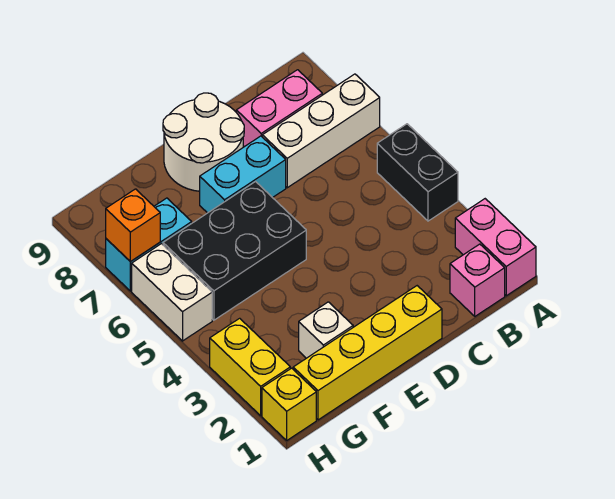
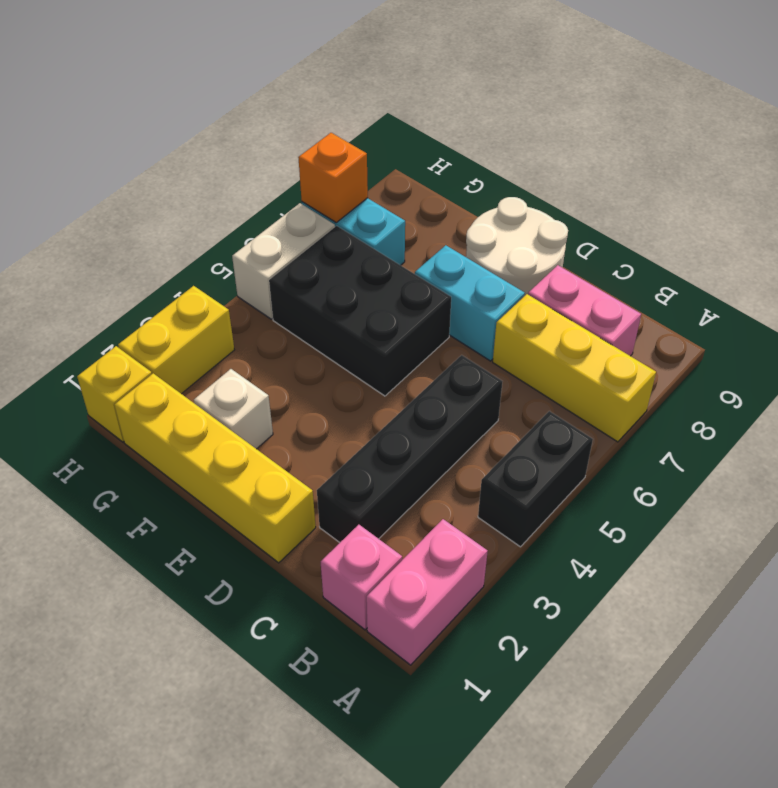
white brick A7:C7 level 1 -> yellow brick A7:C7 level 1
none -> black brick C2:C5 level 1

